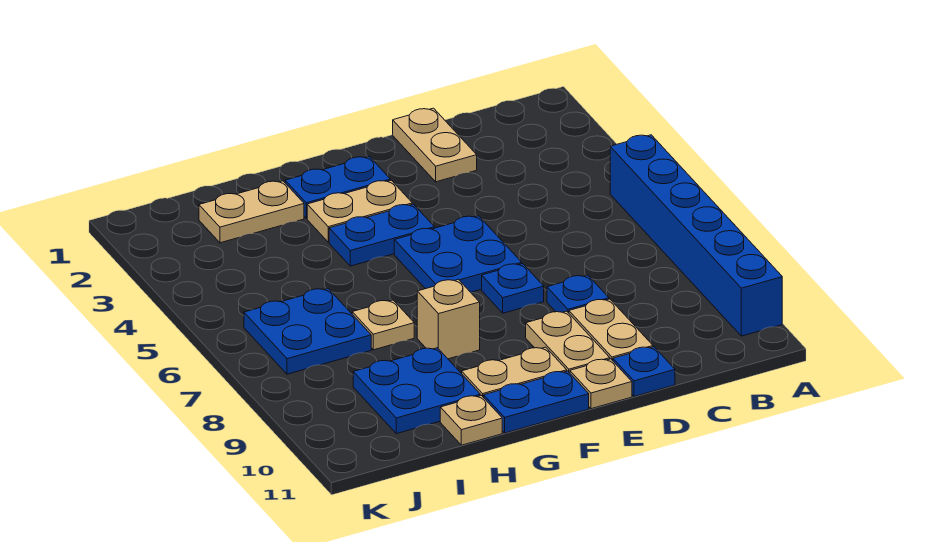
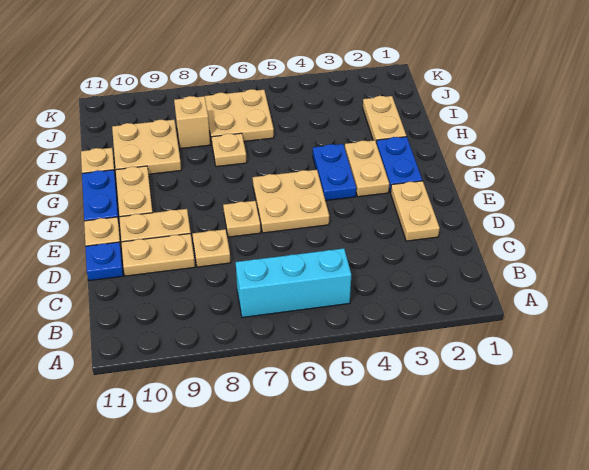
blue brick A5:A10 level 1 -> none
none -> cyan brick B5:B7 level 1
tan plate D1:D2 level 1 -> tan plate D2:E2 level 1
blue plate D8 level 1 -> tan plate D8 level 1
blue plate E5:F6 level 1 -> tan plate E5:F6 level 1
blue plate E7 level 1 -> tan plate E7 level 1
tan brick G8 level 1 -> tan brick I8 level 1
blue plate H9:I10 level 1 -> tan plate H9:I10 level 1
blue plate I6:J7 level 1 -> tan plate I6:J7 level 1

